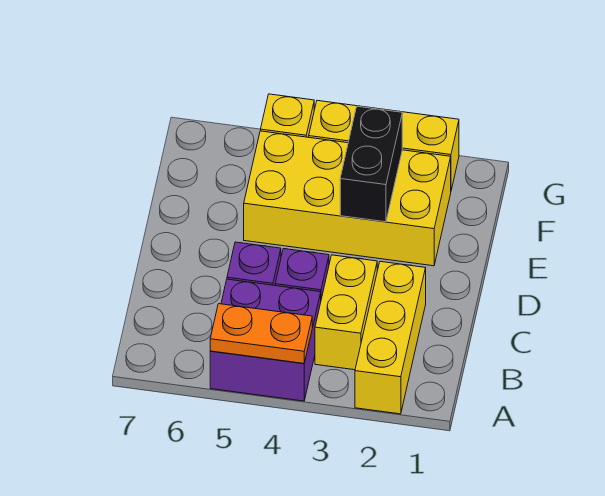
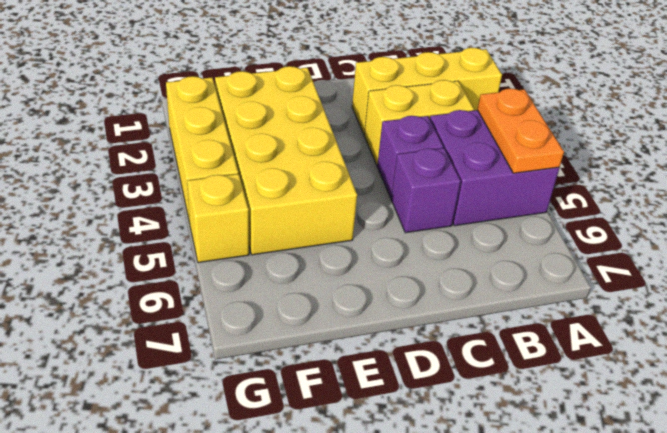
black brick E3:F3 level 2 -> none

